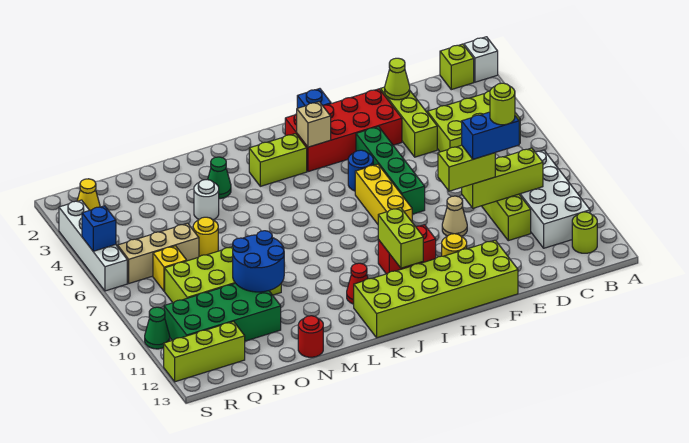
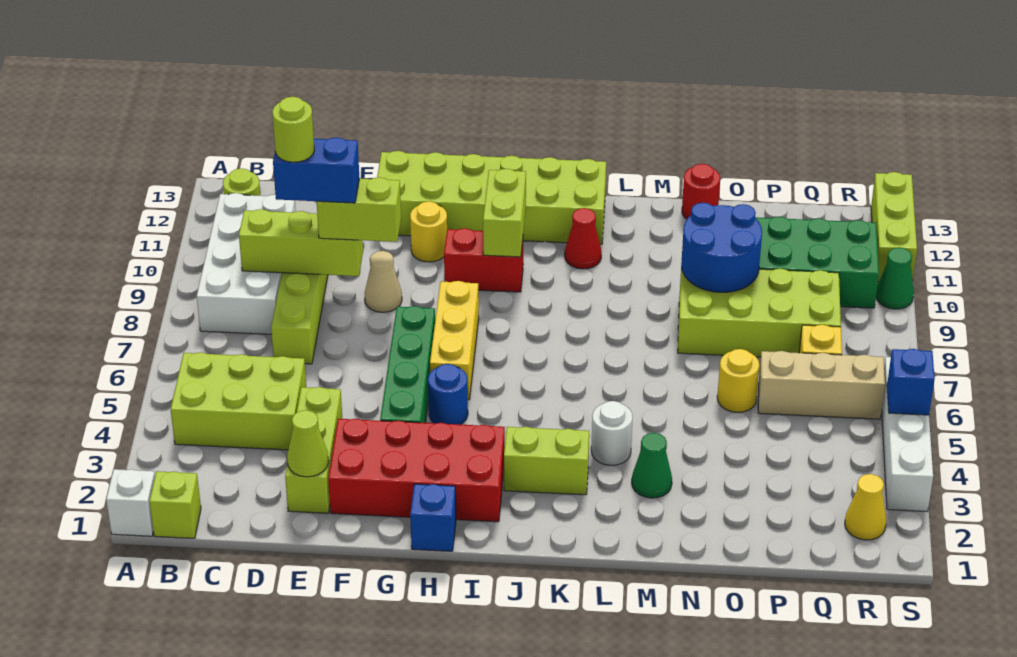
tan brick I3 level 2 -> none
white round brick N4 level 1 -> white round brick L4 level 1
lime brick Q12:S12 level 1 -> lime brick S11:S13 level 1

